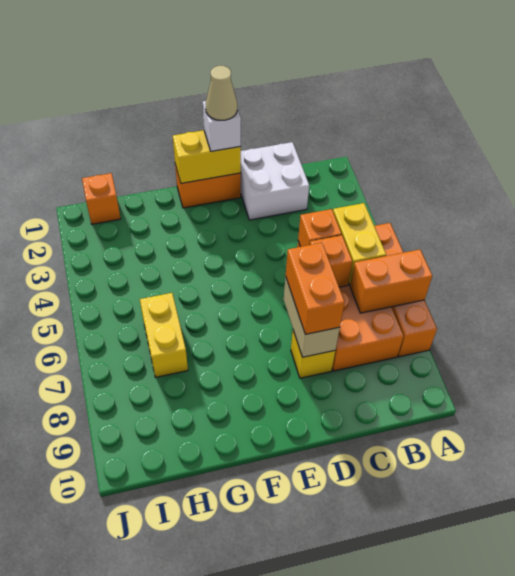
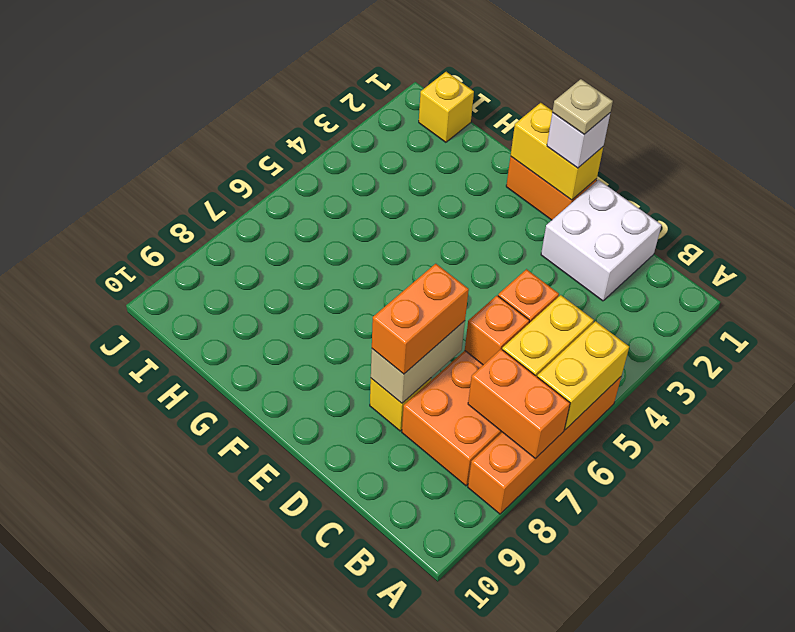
tan cone E1 level 4 -> tan plate E1 level 4
yellow brick H6:H7 level 1 -> yellow brick A5:A6 level 2
orange brick I1 level 1 -> yellow brick I1 level 1

